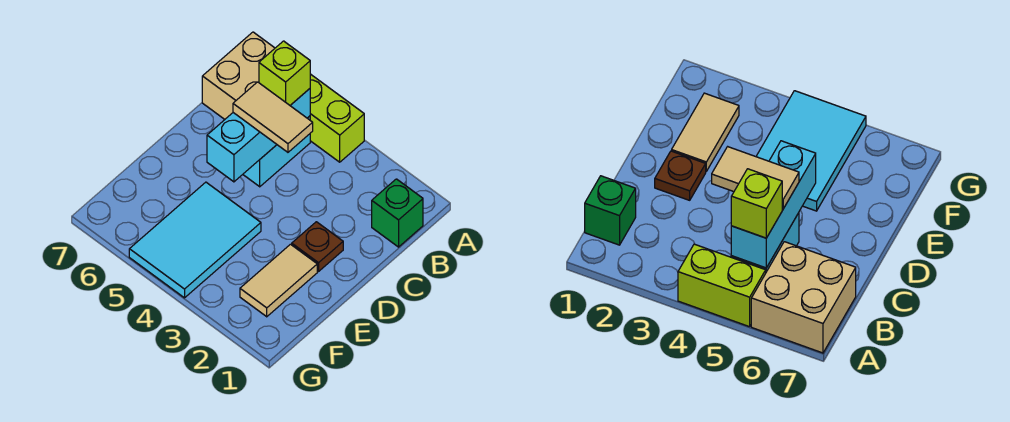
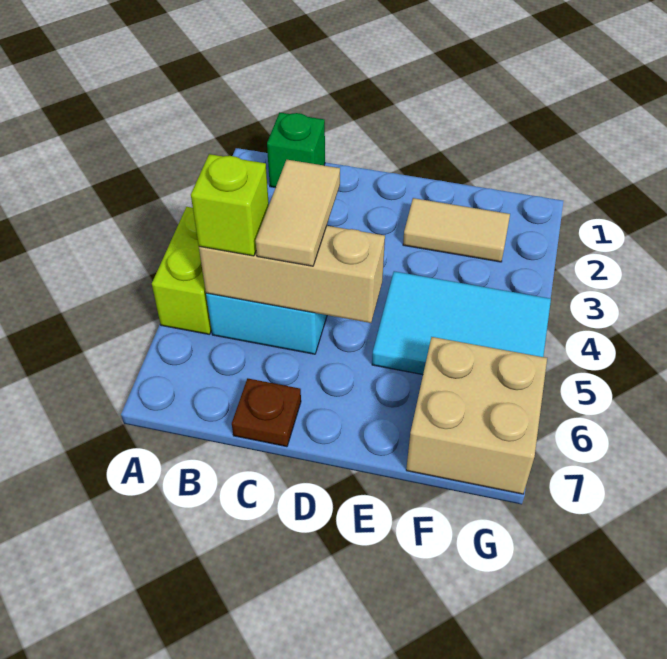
tan brick A6:B7 level 1 -> tan brick F6:G7 level 1
cyan brick B5:D5 level 2 -> tan brick B5:D5 level 2
brown plate D2 level 1 -> brown plate C7 level 1

